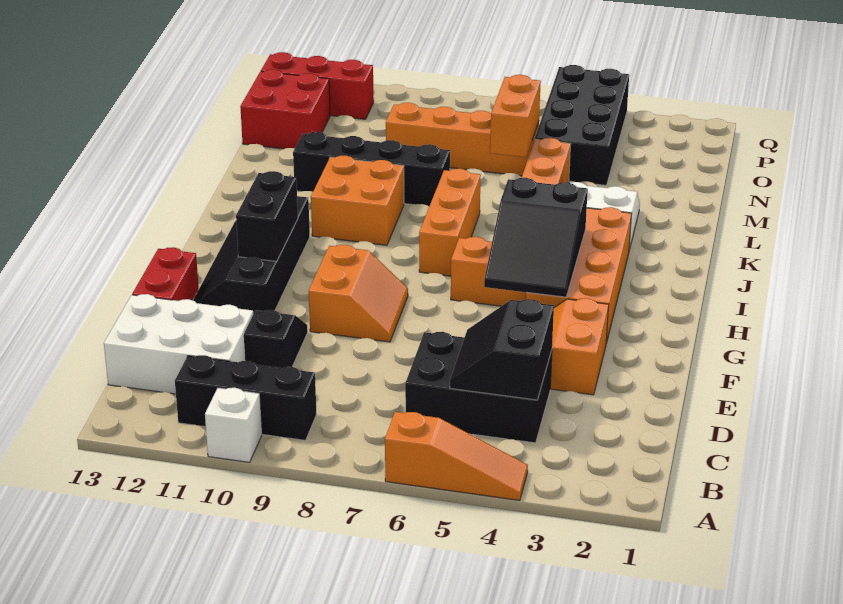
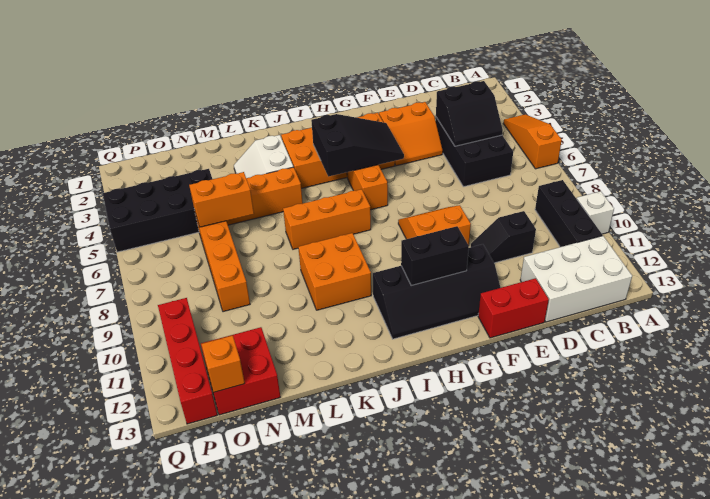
white brick C11:D13 level 1 -> white brick B12:D13 level 1
black brick L8:L11 level 1 -> none
none -> orange brick O13 level 2
red brick P11:P13 level 1 -> red brick P10:P13 level 1

